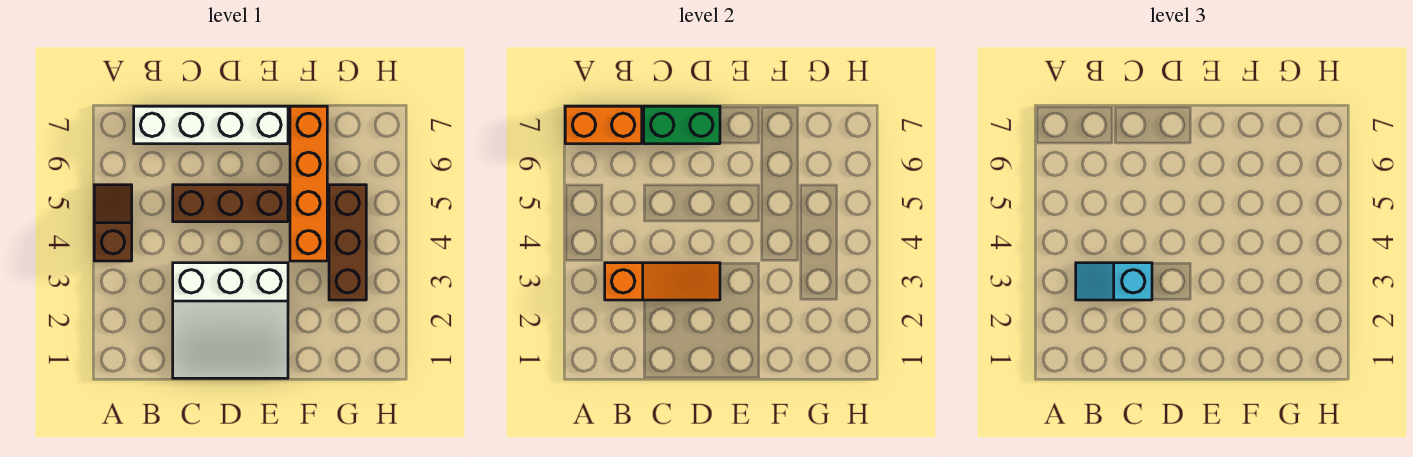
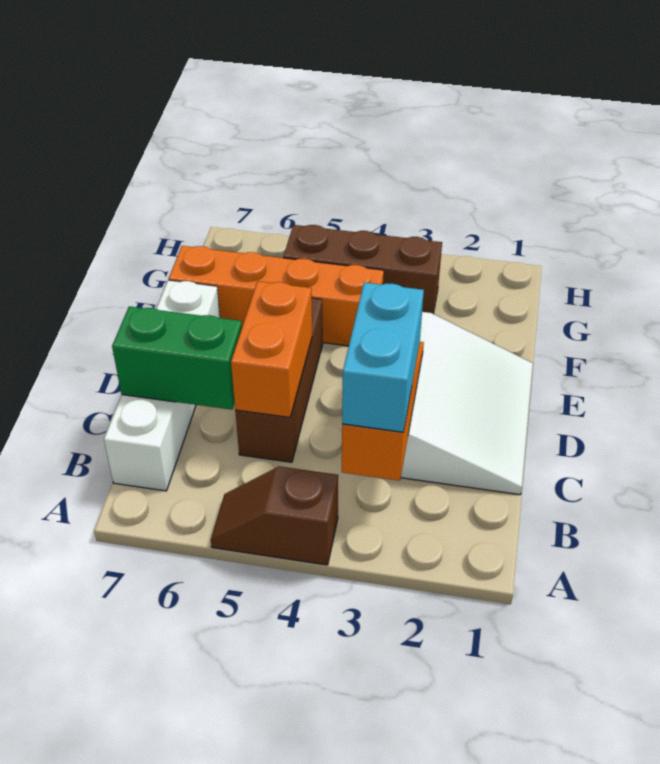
orange brick A7:B7 level 2 -> orange brick C5:D5 level 2
cyan slope B3:C3 level 3 top C -> cyan brick B3:C3 level 3
green brick C7:D7 level 2 -> green brick C6:C7 level 2

